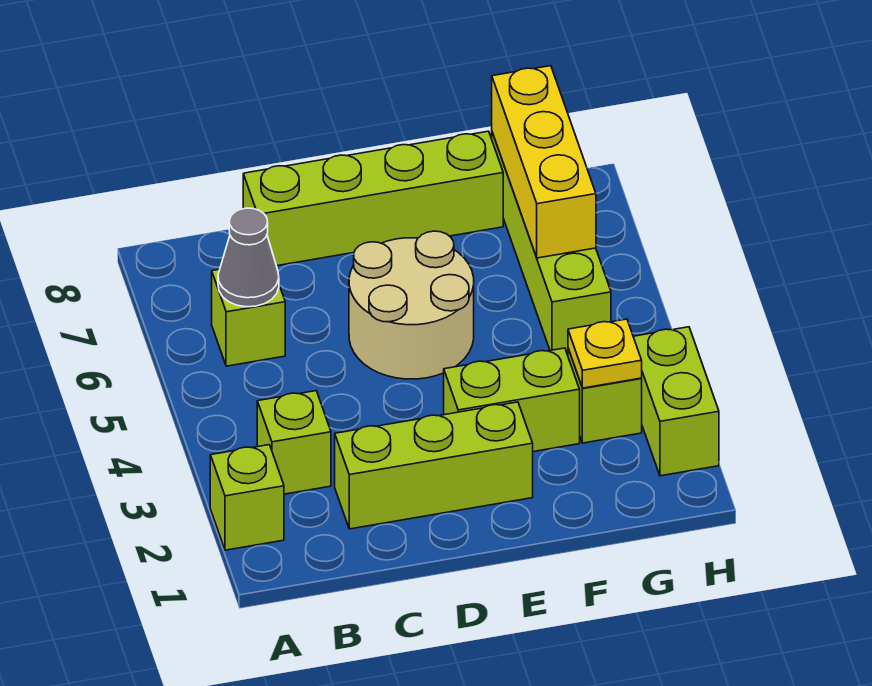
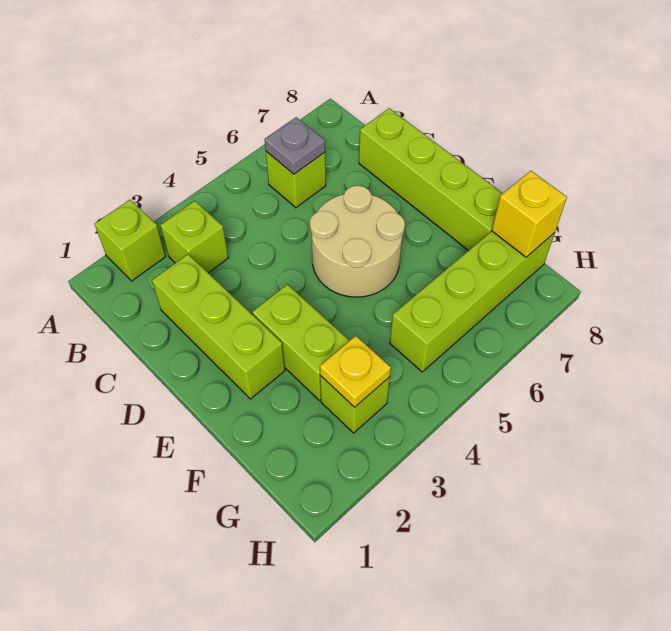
grey cone B6 level 2 -> grey plate B6 level 2
yellow brick G6:G8 level 2 -> yellow brick G8 level 2
lime brick H2:H3 level 1 -> none

